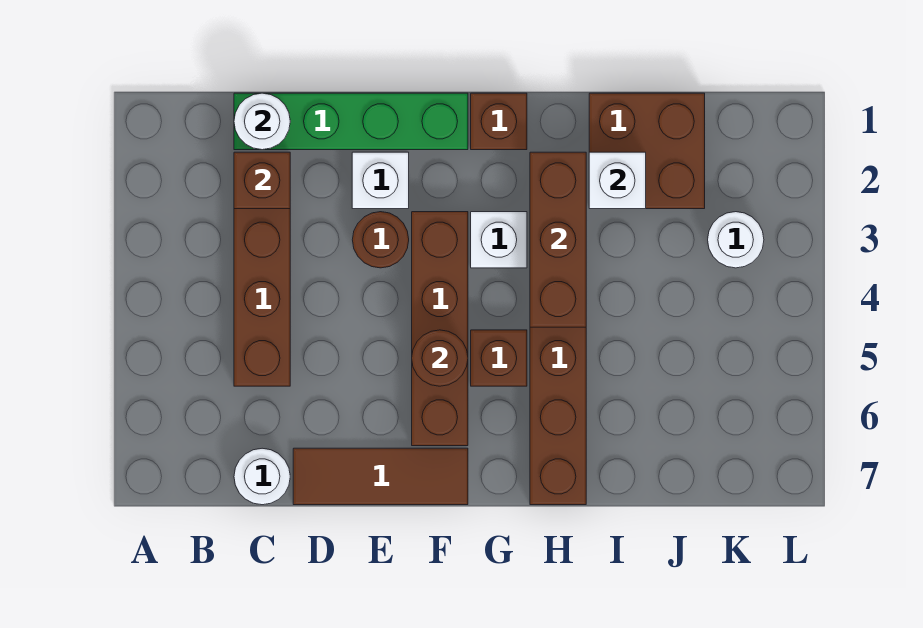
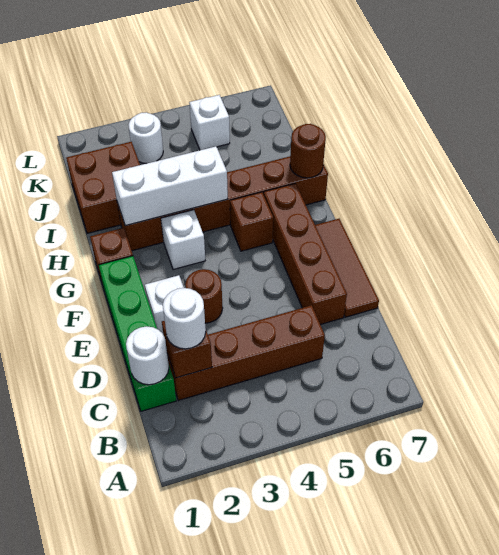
white round brick C7 level 1 -> white round brick C2 level 3
brown brick F3:F6 level 1 -> brown brick D6:G6 level 1
brown round brick F5 level 2 -> brown round brick H7 level 2
brown brick H2:H4 level 2 -> white brick H2:H4 level 2
white brick I2 level 2 -> white brick K5 level 1

